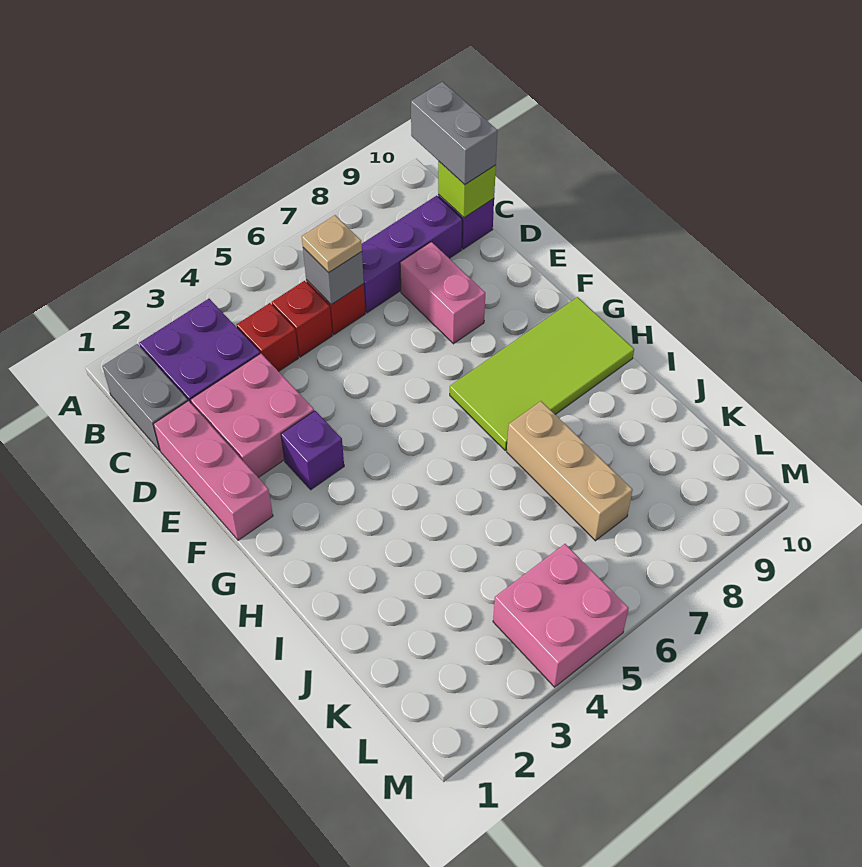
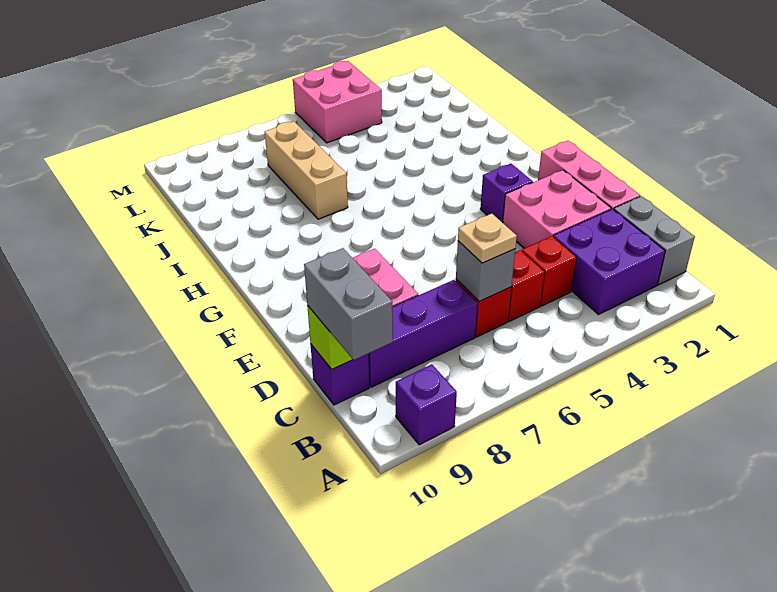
none -> purple brick A9 level 1
lime tile G7:H10 level 1 -> none

